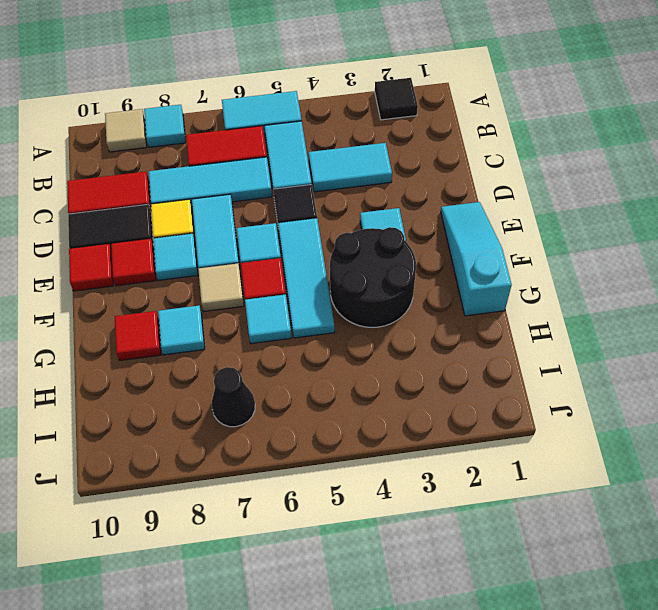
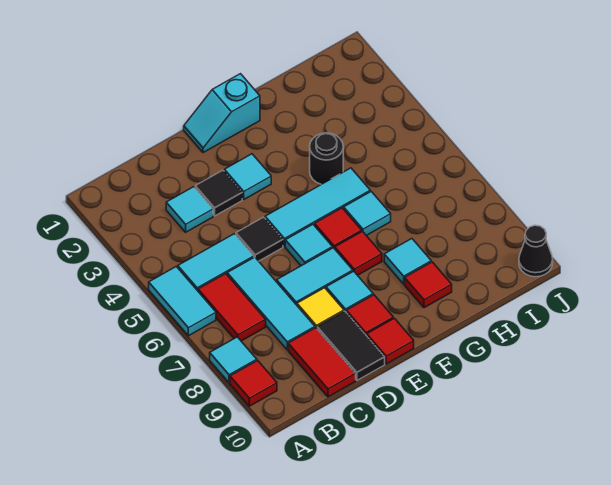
black tile A2 level 1 -> black tile D3 level 1
tan tile A9 level 1 -> red tile A9 level 1
cyan tile C3:C4 level 1 -> cyan tile C3 level 1
cyan slope E1:G1 level 1 top G -> cyan slope E1:F1 level 1 top F
black round brick F3:G4 level 1 -> black round brick G4 level 1
tan tile F7 level 1 -> red tile F7 level 1
black cone I7 level 1 -> black cone J10 level 1

